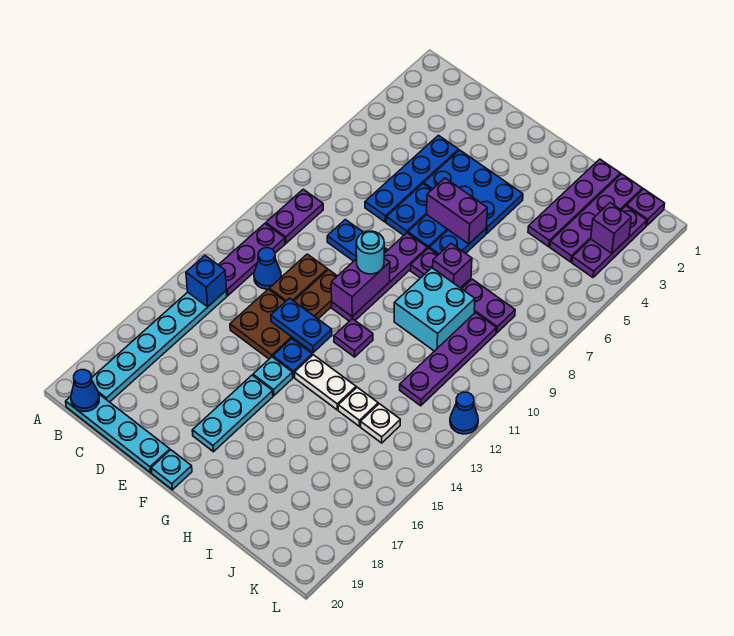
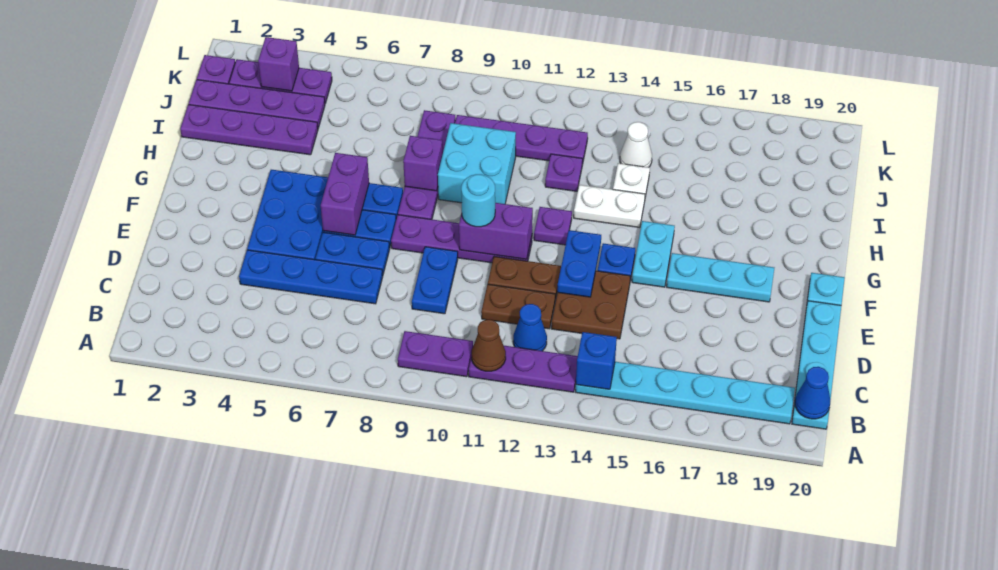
none -> brown cone B11 level 2
cyan plate F15 level 1 -> cyan plate F15:G15 level 1
white plate G14:H14 level 1 -> white plate H13:H14 level 1
none -> purple plate I12 level 1
white plate J14 level 1 -> white cone J14 level 1
blue cone L12 level 1 -> none

